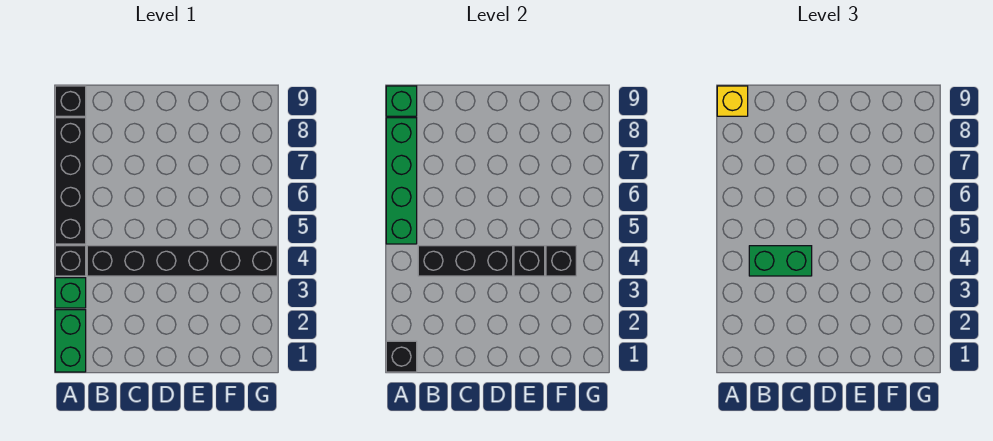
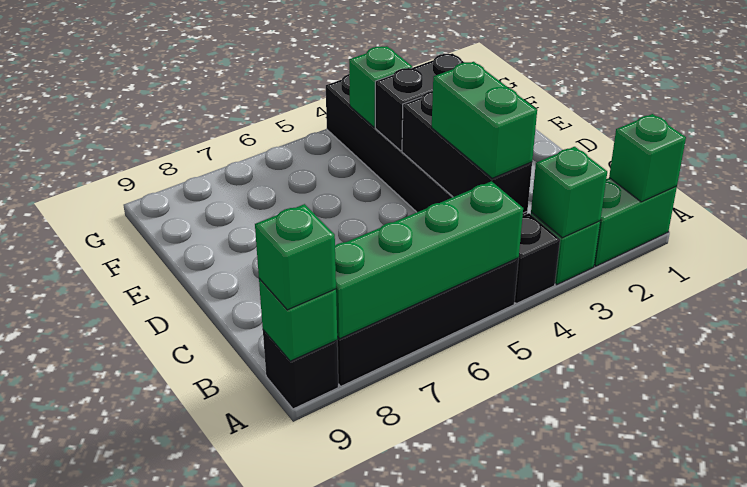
black brick A1 level 2 -> green brick A1 level 2
none -> green brick A3 level 2
yellow brick A9 level 3 -> green brick A9 level 3
black brick E4 level 2 -> black brick E3:E4 level 2
black brick F4 level 2 -> green brick F4 level 2

